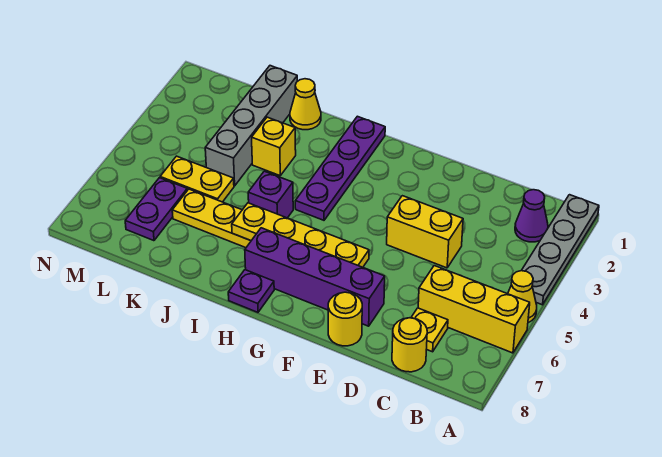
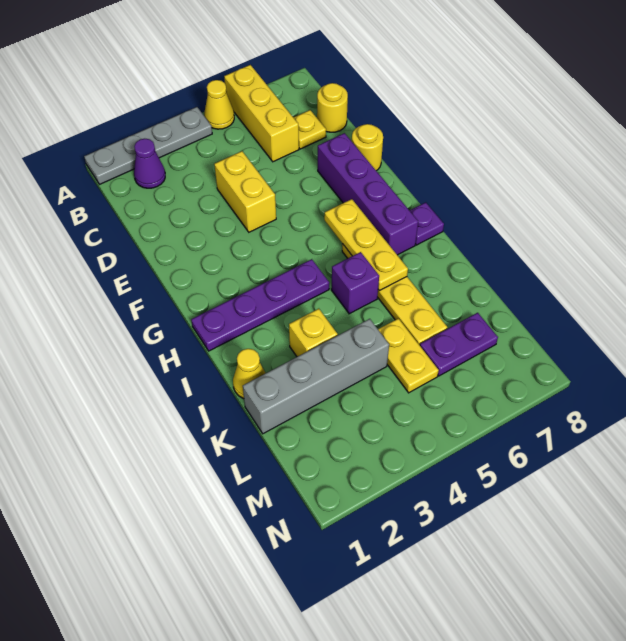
yellow plate F6:I6 level 2 -> yellow plate G6:I6 level 2

